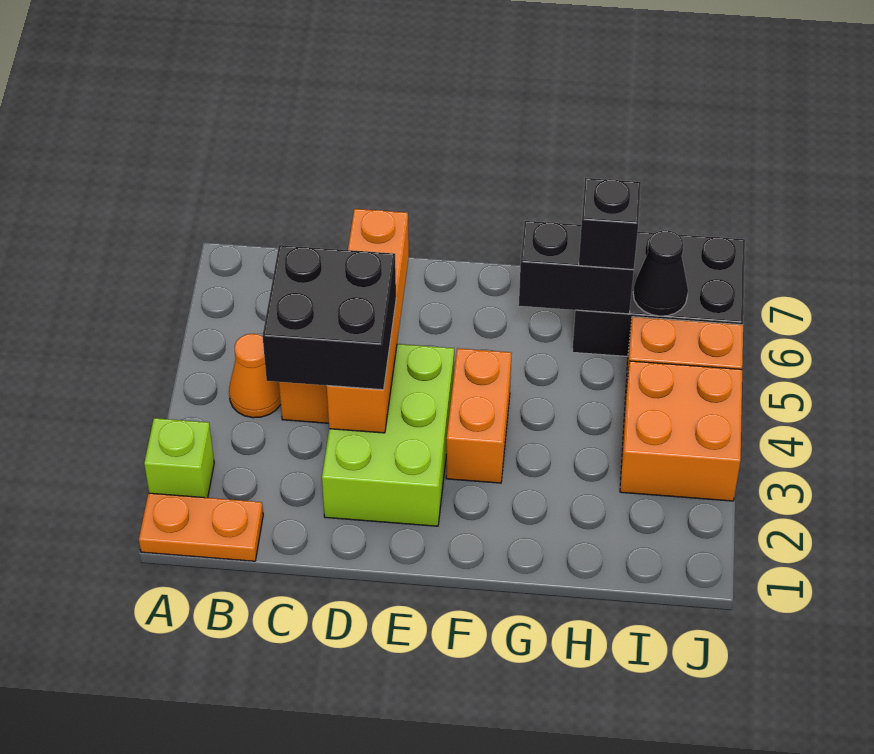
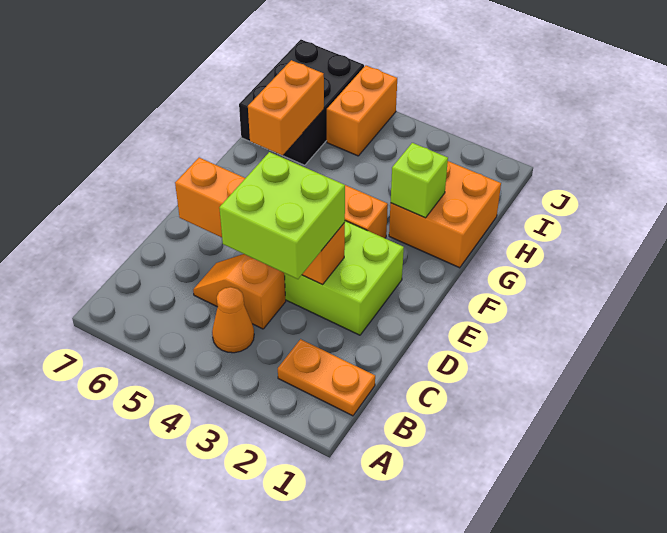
orange plate A1:B1 level 1 -> orange plate B1:B2 level 1
lime brick A2 level 1 -> lime brick G2 level 2
black brick C3:D4 level 3 -> lime brick C3:D4 level 3
black brick G6:H6 level 2 -> orange brick G6:H6 level 2
black brick H6 level 3 -> none
orange brick I3:J4 level 1 -> orange brick G1:H2 level 1
black cone I6 level 2 -> none

